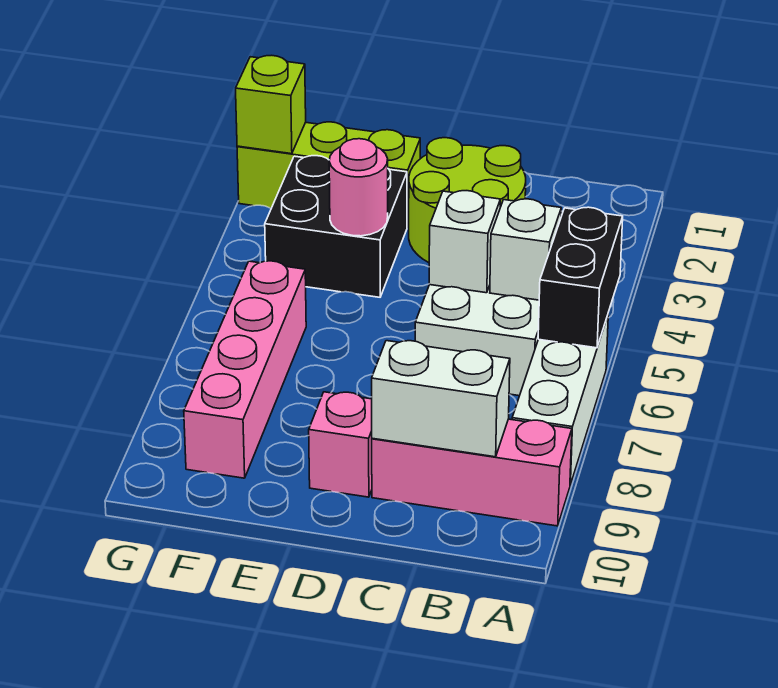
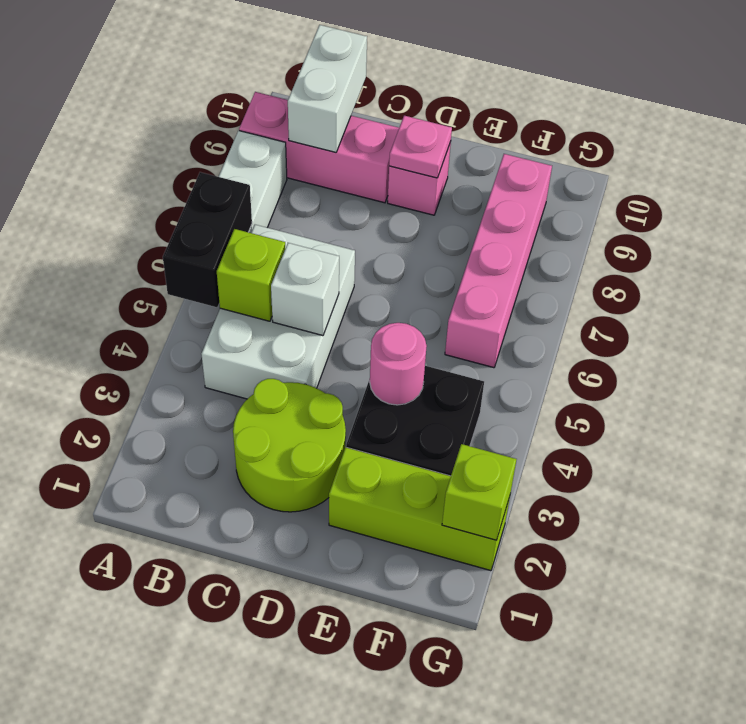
white brick B5 level 2 -> lime brick B5 level 2
white brick B9:C9 level 2 -> white brick B9:B10 level 2
none -> pink plate D9 level 2

